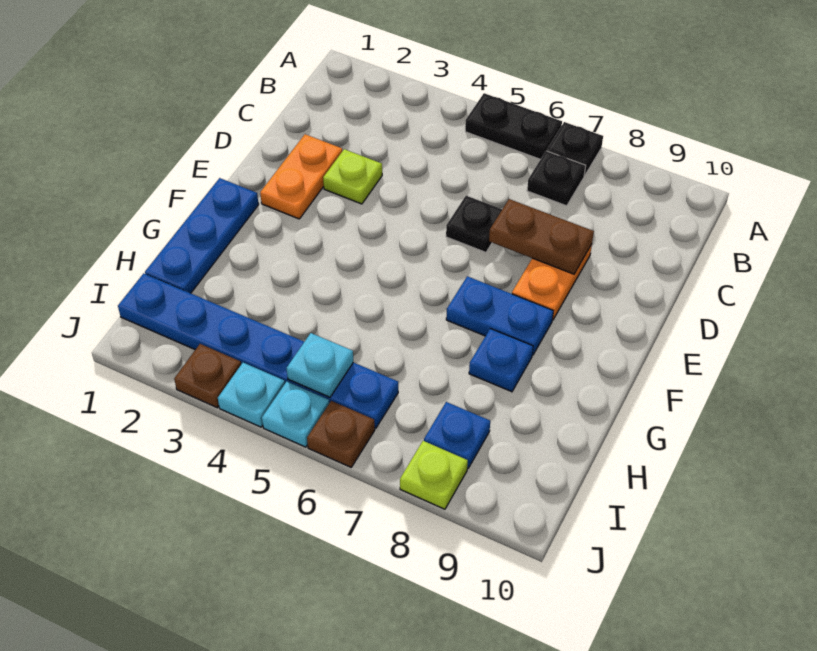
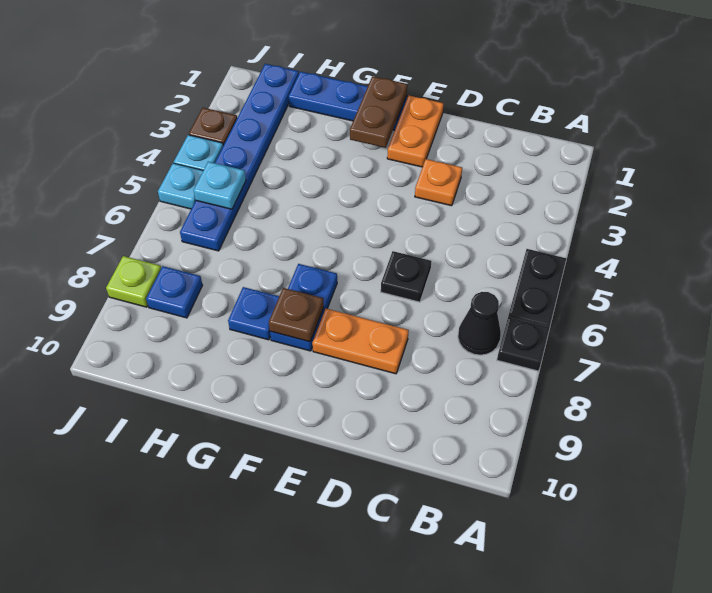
black plate B7 level 1 -> black cone B7 level 1
orange plate D2:E2 level 1 -> orange plate E1:E2 level 1
lime plate D3 level 1 -> orange plate D3 level 1
brown plate D7:D8 level 2 -> brown plate F1:F2 level 2
brown plate J6 level 1 -> brown plate F8 level 2

